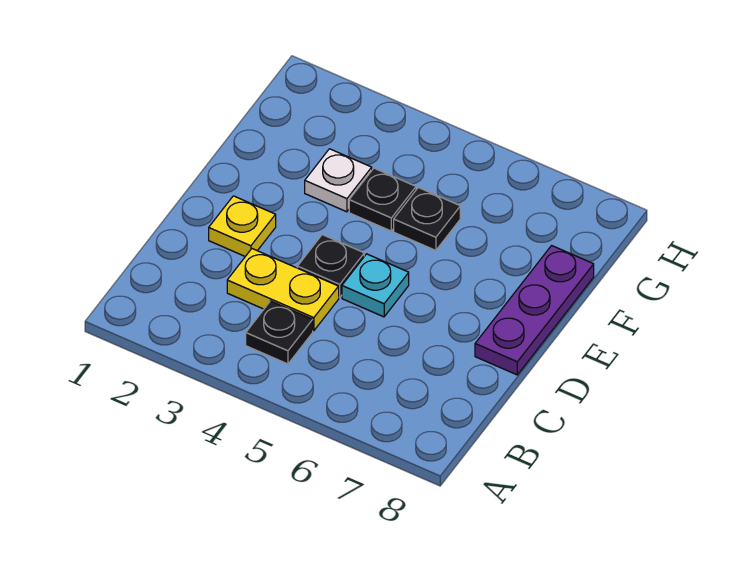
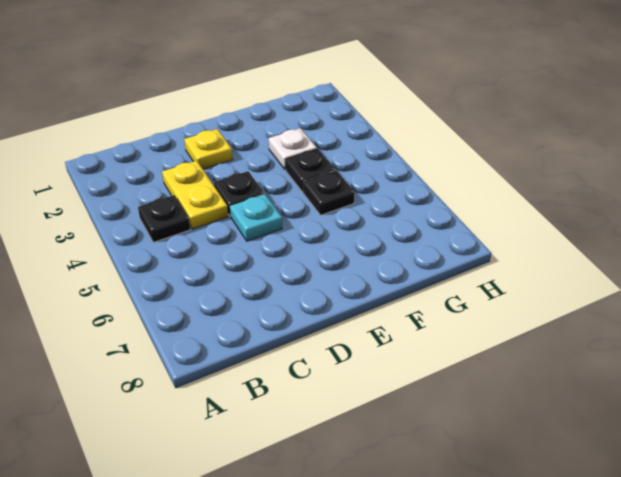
purple plate D8:F8 level 1 -> none

